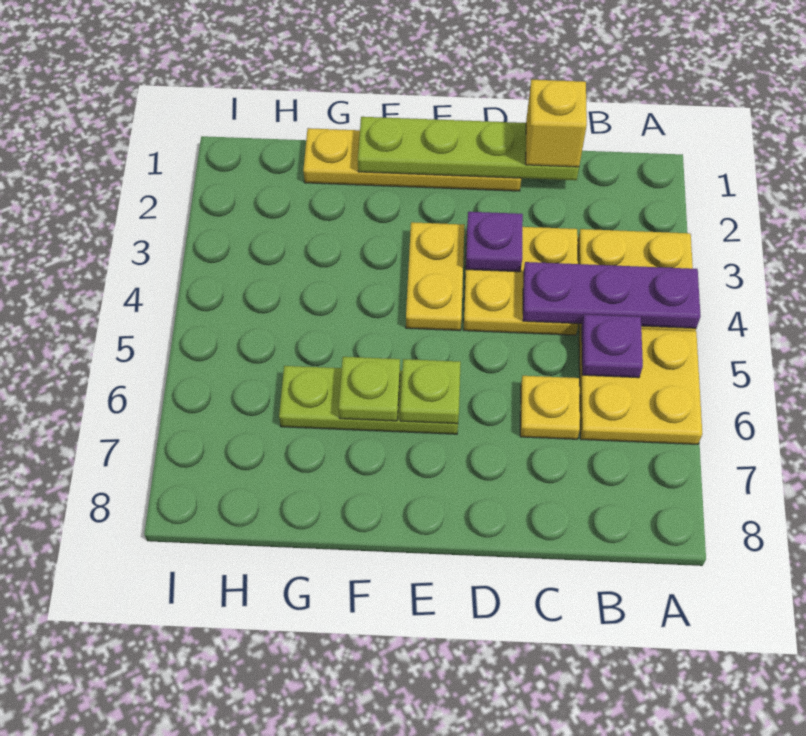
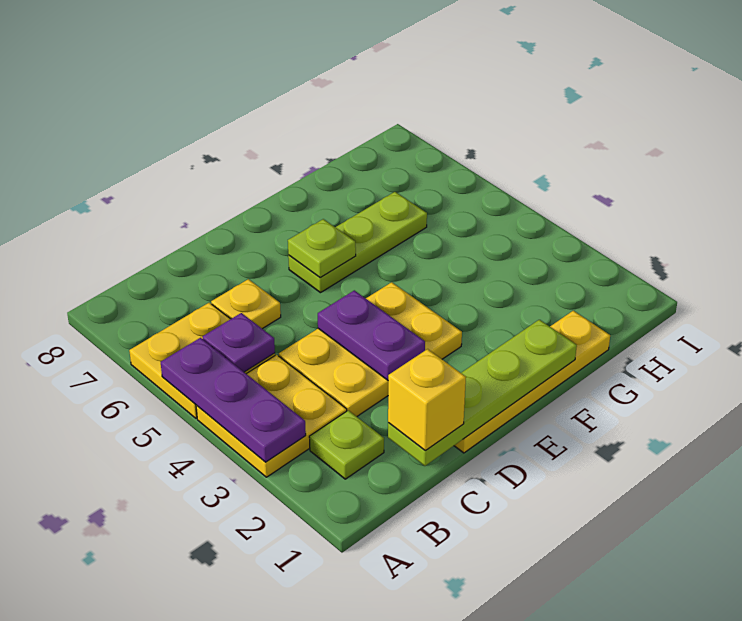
purple plate A4:C4 level 2 -> purple plate A3:A5 level 2
purple plate D3 level 2 -> purple plate D3:D4 level 2
lime plate F6 level 2 -> lime plate B2 level 1

